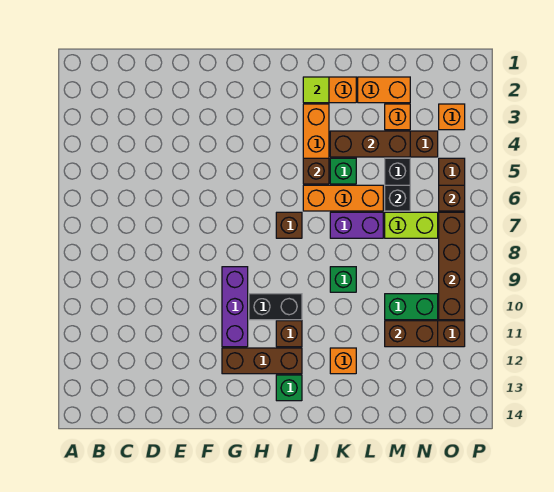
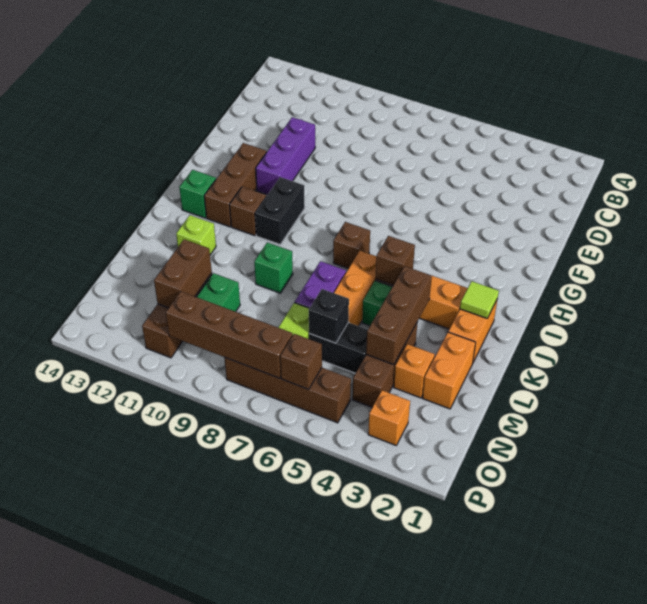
purple brick G9:G11 level 1 -> purple brick E11:G11 level 1
orange brick K12 level 1 -> lime brick K12 level 1

